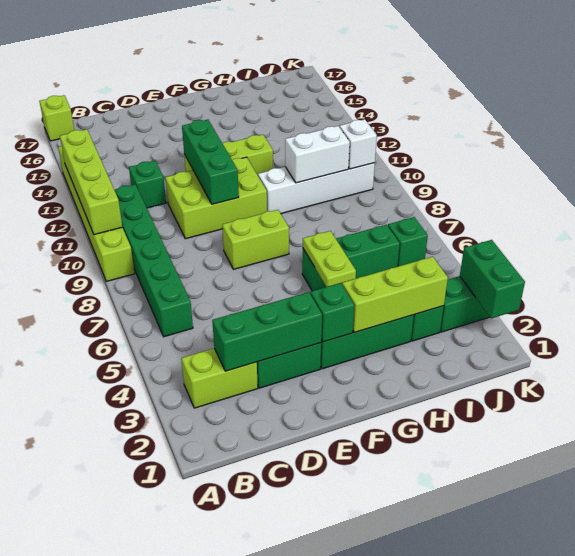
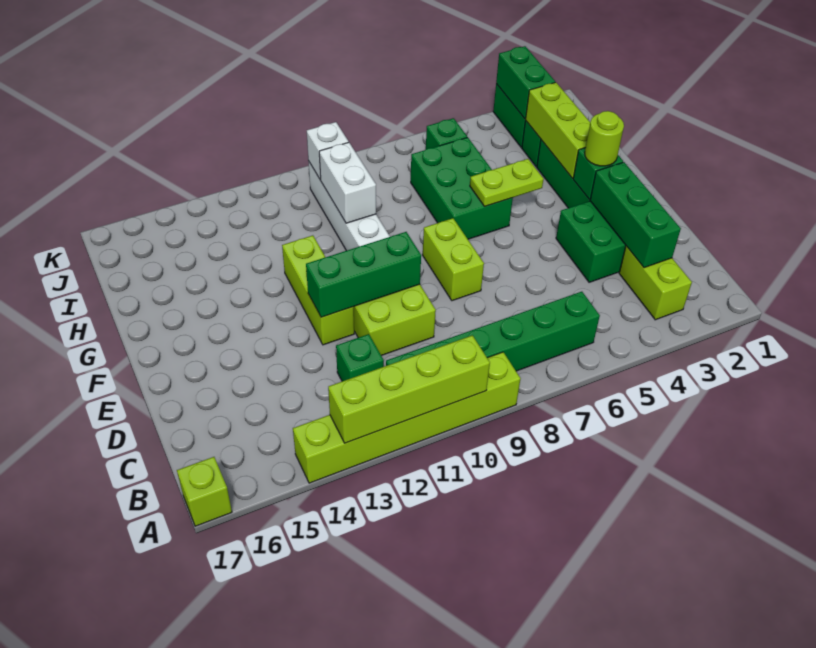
none -> lime round brick F3 level 3
green brick G6:I6 level 1 -> green brick G6:I7 level 1
green brick K2:K3 level 2 -> green brick J3:K3 level 2

